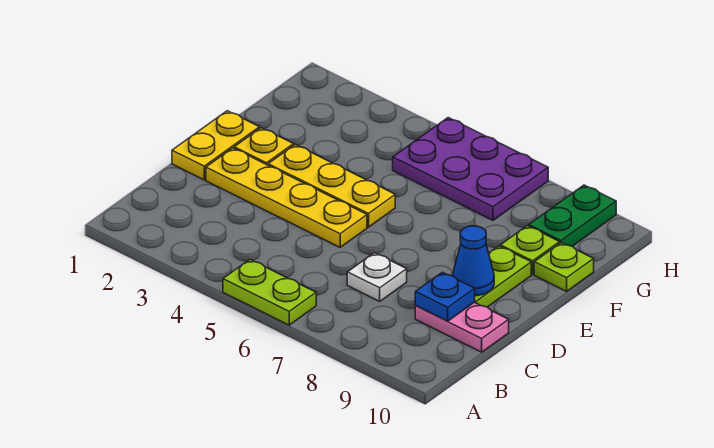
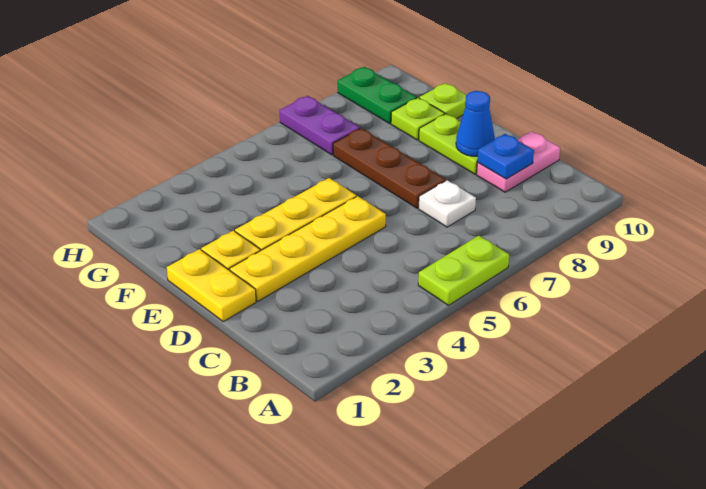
none -> brown plate D7:F7 level 1
purple plate G5:H7 level 1 -> purple plate G7:H7 level 1

